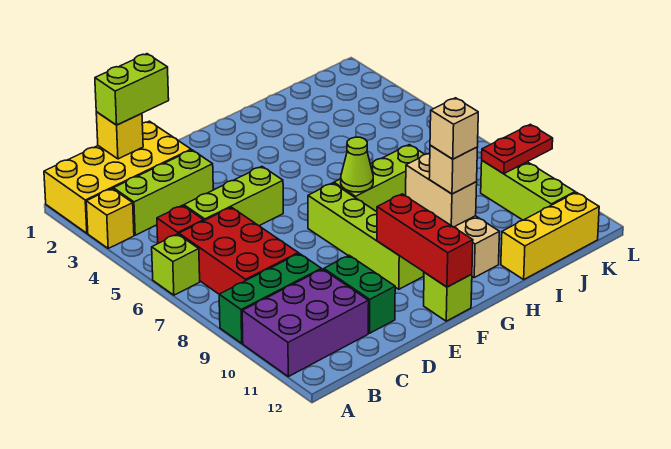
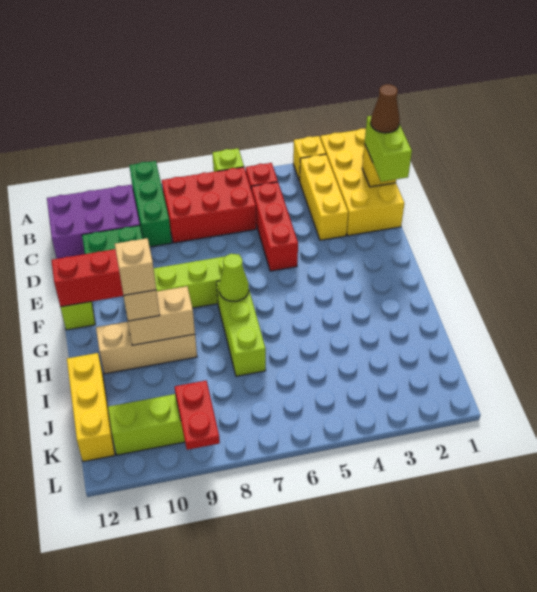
purple brick A10:C11 level 1 -> purple brick B10:C12 level 1
lime brick B3:D3 level 1 -> yellow brick B3:D3 level 1
none -> brown cone C1 level 4
lime brick C5:E5 level 1 -> red brick C5:E5 level 1

